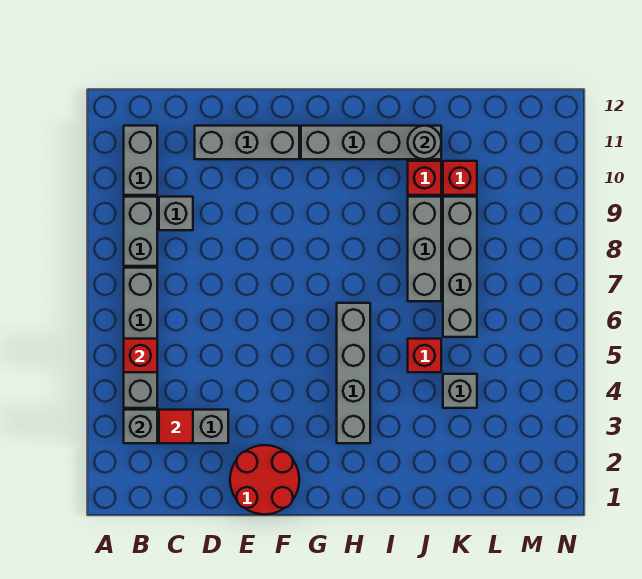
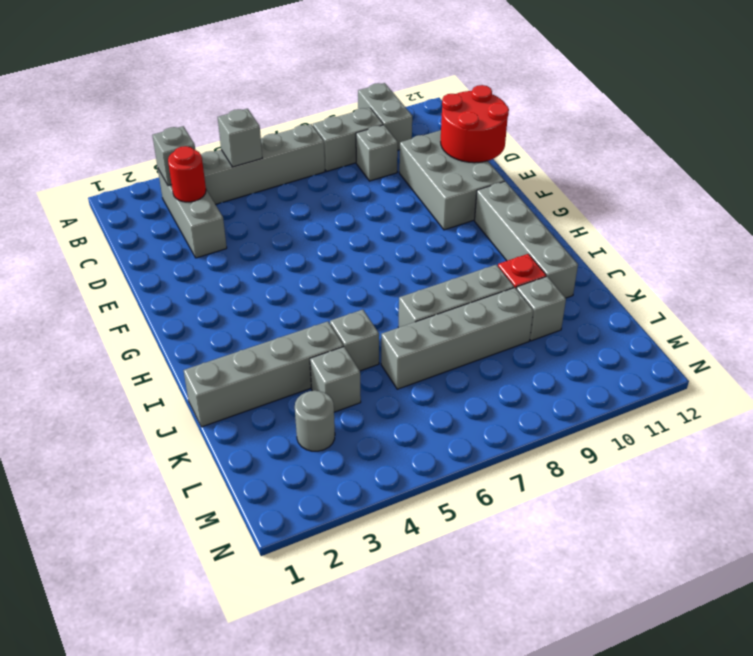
red brick B5 level 2 -> grey brick B5 level 2
grey brick B10:B11 level 1 -> grey brick A10:B10 level 1
red tile C3 level 2 -> red round brick C3 level 2
grey brick D11:F11 level 1 -> grey brick D10:F11 level 1
red round brick E1:F2 level 1 -> red round brick D11:E12 level 2
grey brick H3:H6 level 1 -> grey brick J1:J4 level 1
red brick J5 level 1 -> grey brick J5 level 1
grey round brick J11 level 2 -> grey round brick L3 level 1
red brick K10 level 1 -> grey brick K10 level 1

